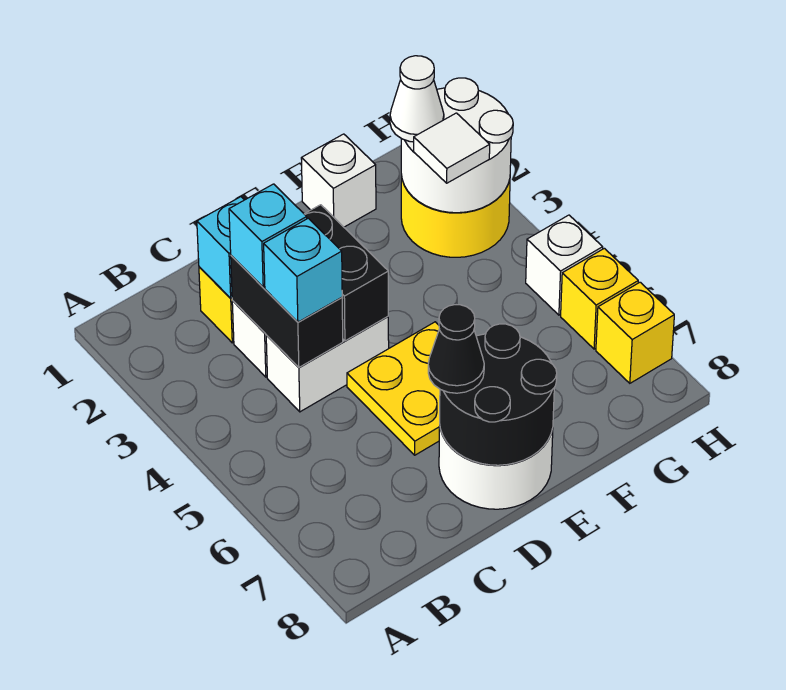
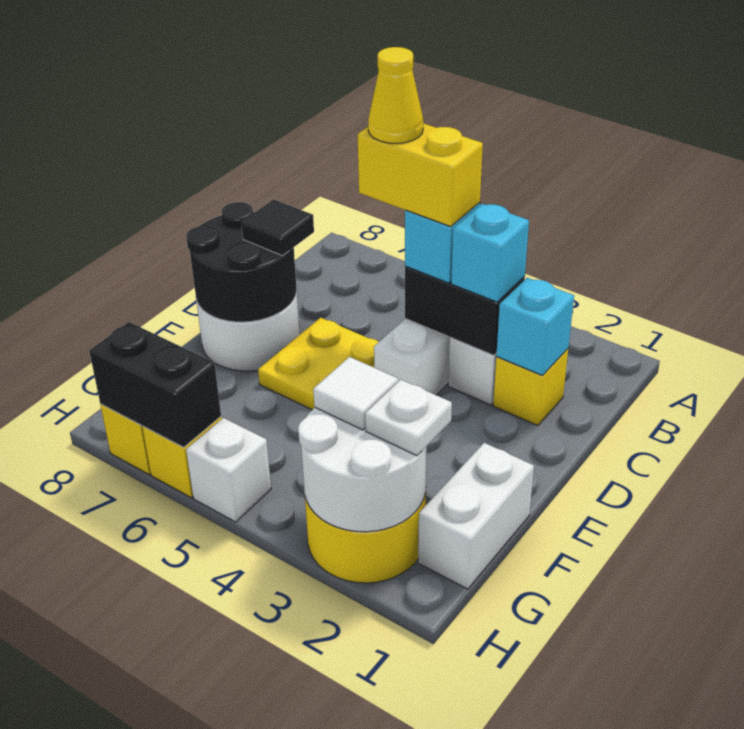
none -> yellow brick C4:C5 level 4
none -> yellow cone C5 level 5
black brick D3:D4 level 2 -> black brick H6:H7 level 2
black cone D7 level 3 -> black tile D7 level 3
white brick F1 level 1 -> white brick F1:G1 level 1
white cone G2 level 3 -> white plate G2 level 3

